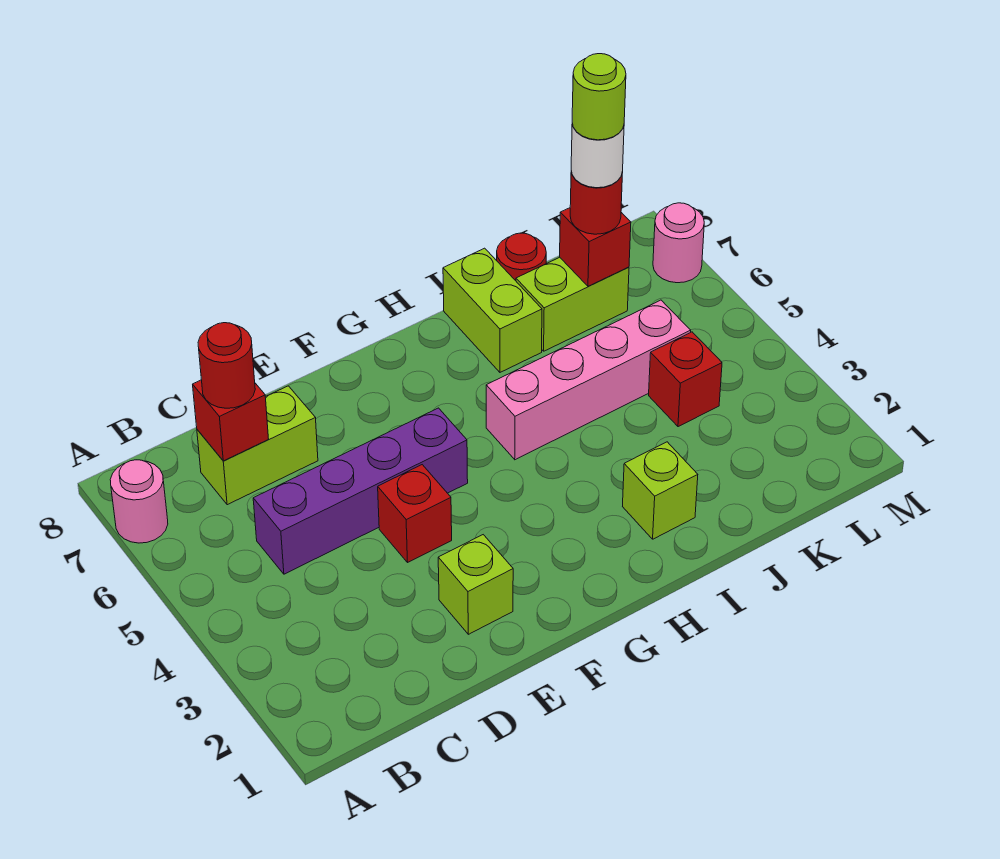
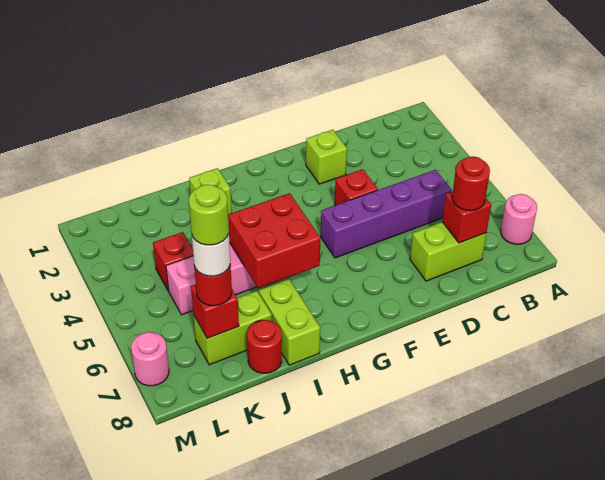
none -> red brick H5:I6 level 2

